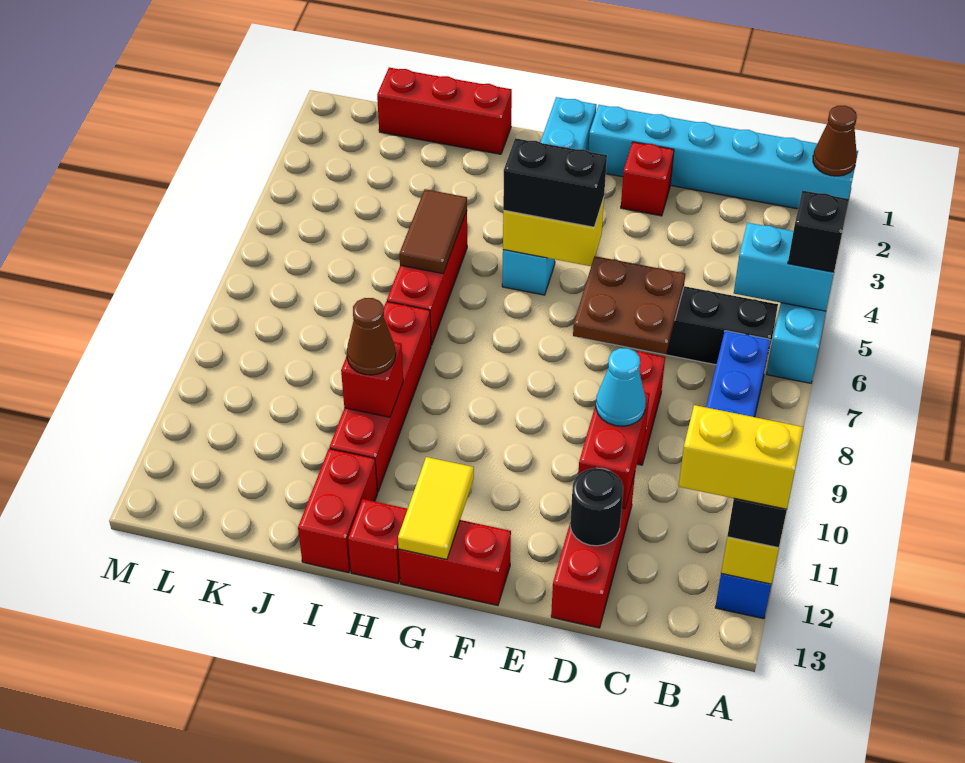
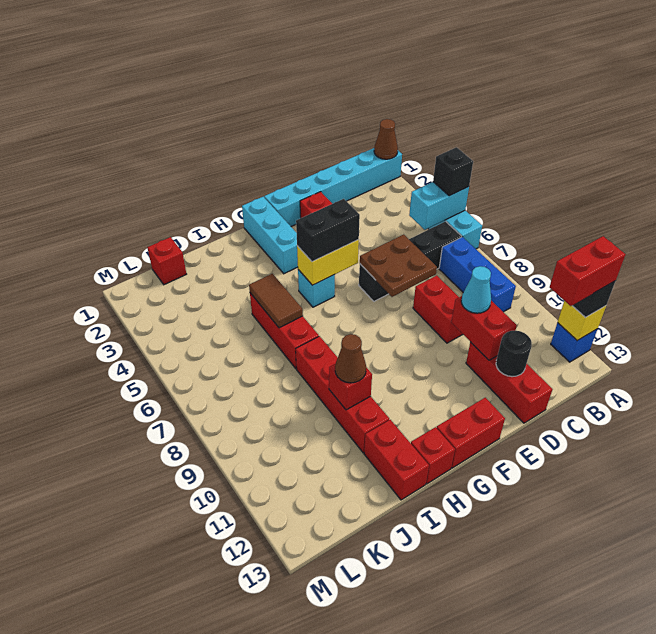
yellow brick A12:B12 level 4 -> red brick A12:B12 level 4
yellow tile G12:G13 level 2 -> none
red brick I1:K1 level 1 -> red brick K1 level 1

